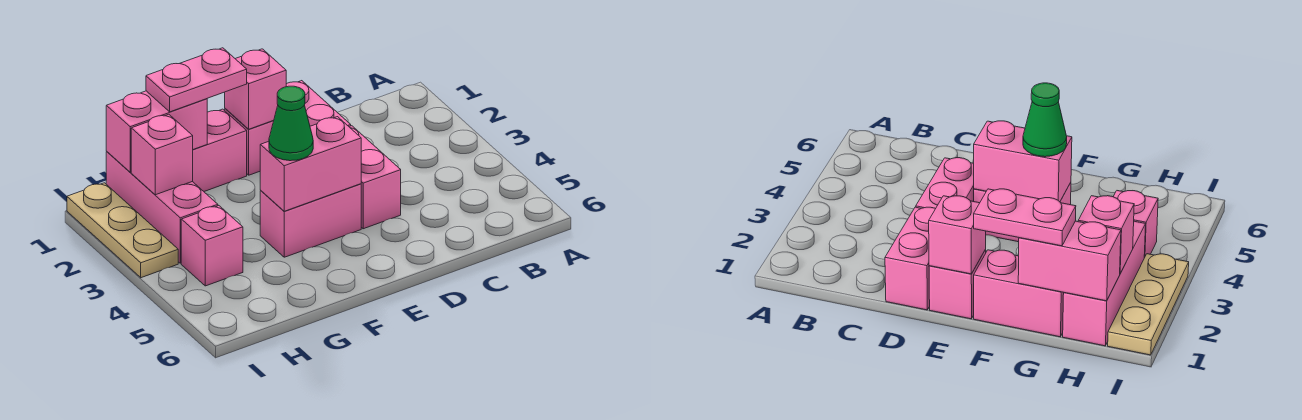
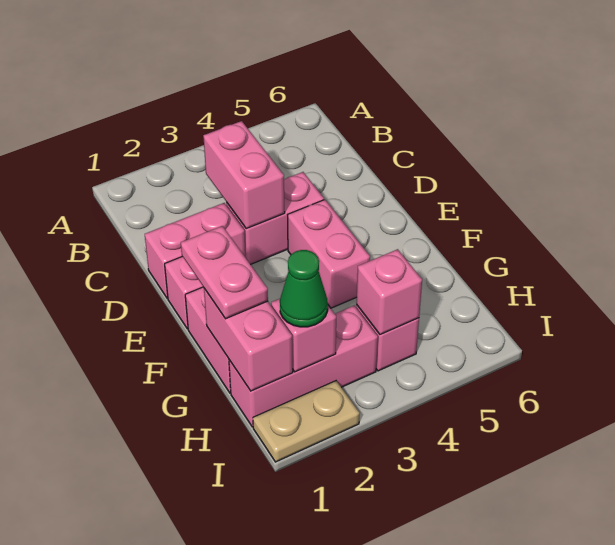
pink brick E1 level 2 -> pink brick H4 level 2
pink brick E4:F4 level 2 -> pink brick C3:D3 level 2
green cone F4 level 3 -> green cone H2 level 3
tan plate I1:I3 level 1 -> tan plate I1:I2 level 1

